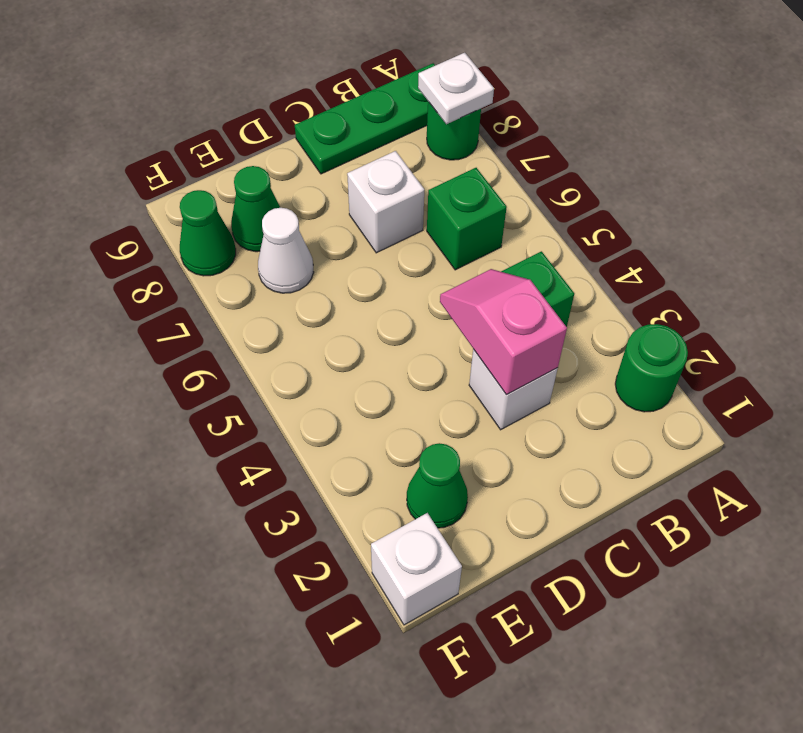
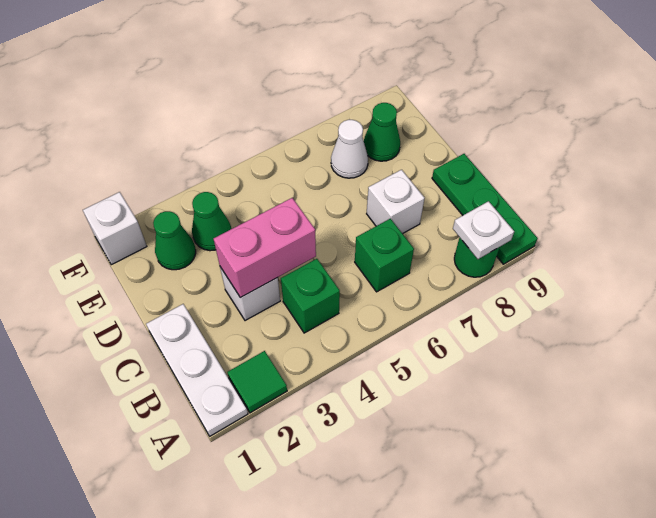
none -> white plate A1:C1 level 1
green round brick A2 level 1 -> green tile A2 level 1
pink slope C3:C4 level 2 top 3 -> pink brick C3:C4 level 2
green cone F8 level 1 -> green cone E3 level 1

